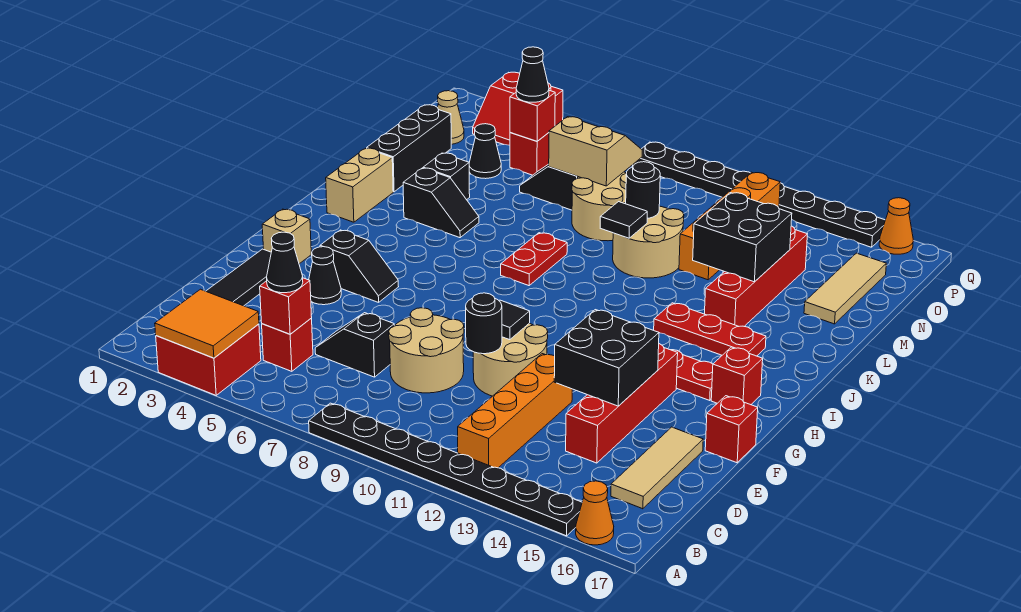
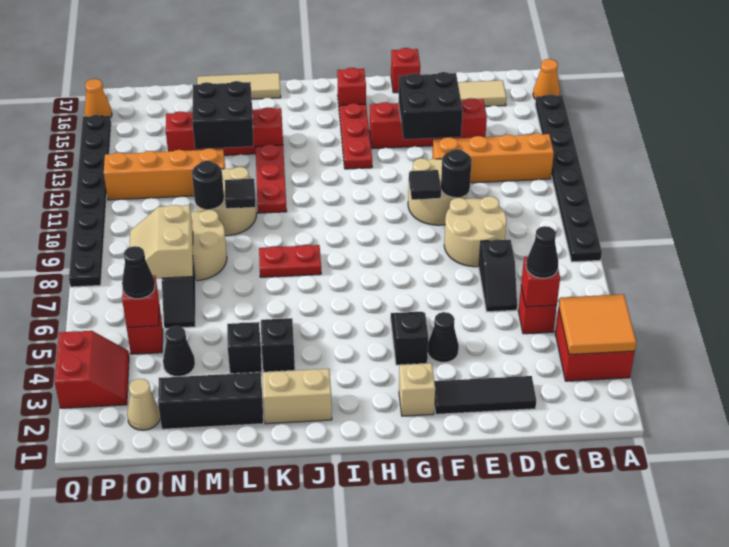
red plate J13:J15 level 1 -> red plate K11:K13 level 1
tan tile M16:O16 level 1 -> tan tile K17:M17 level 1

